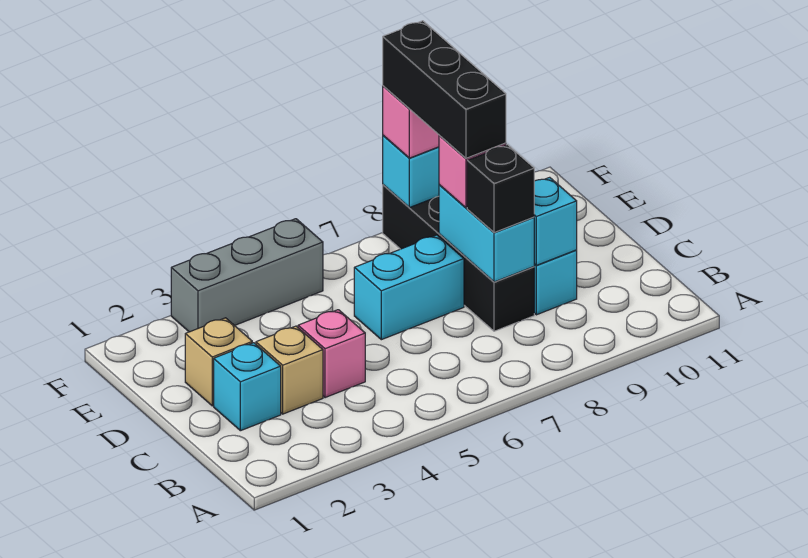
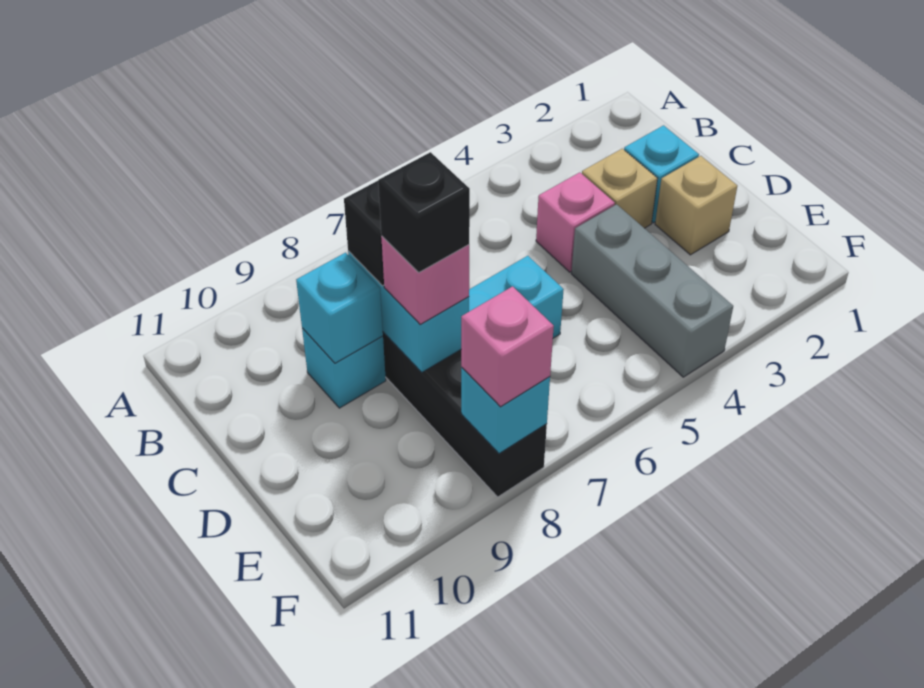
black brick D8:F8 level 4 -> black brick D8 level 4
grey brick F3:F5 level 1 -> grey brick D4:F4 level 1

